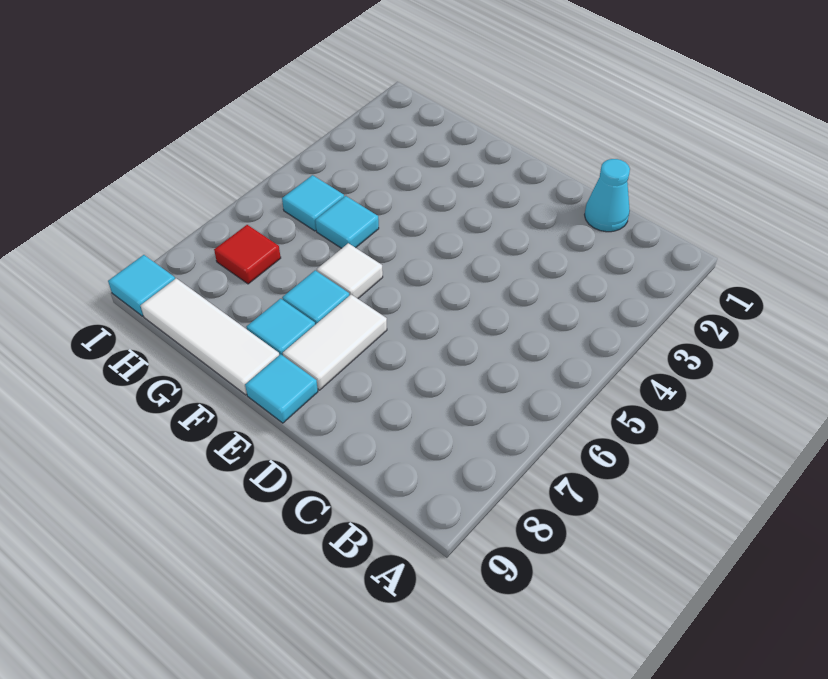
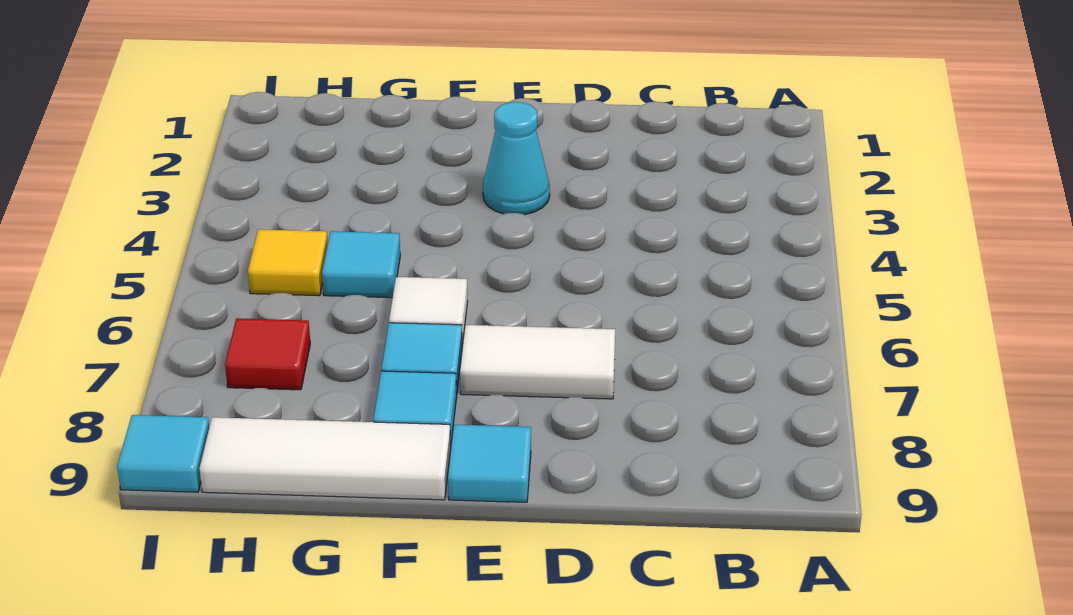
cyan cone C1 level 1 -> cyan cone E3 level 1
white tile E7:E8 level 1 -> white tile D7:E7 level 1
cyan tile H5 level 1 -> yellow tile H5 level 1

